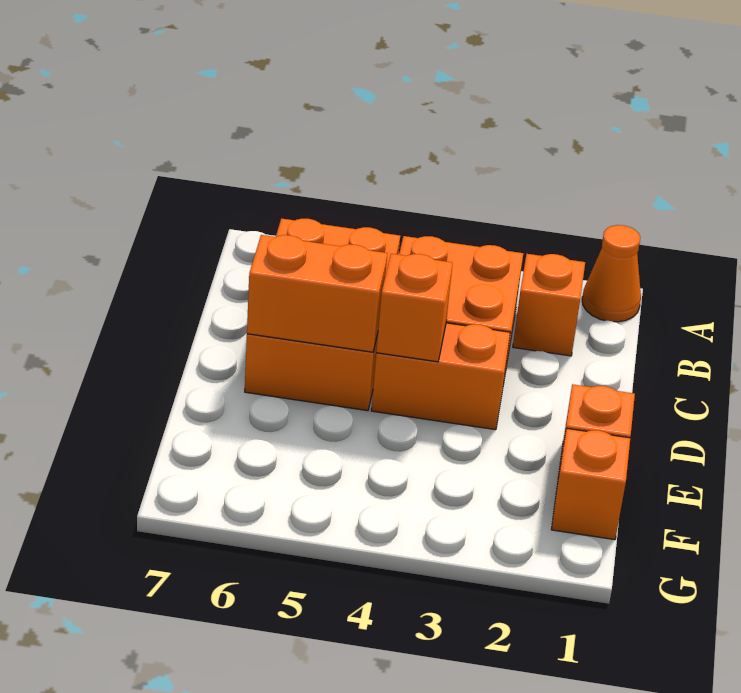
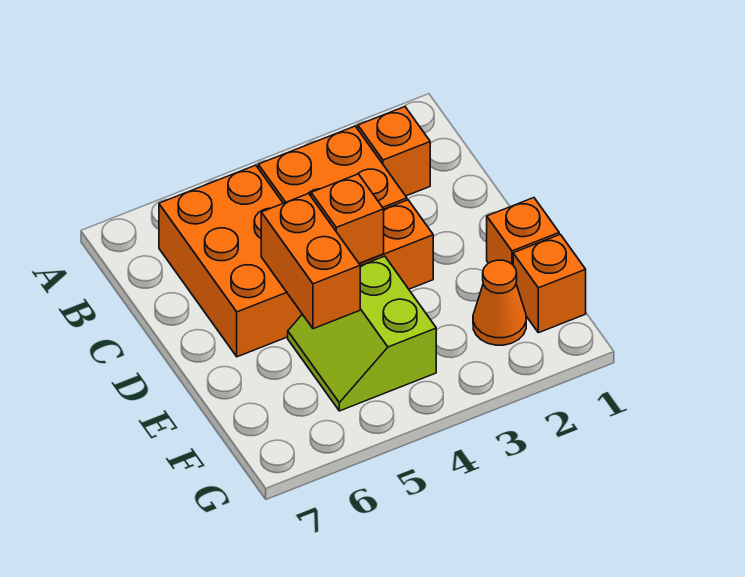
orange cone A1 level 1 -> orange cone F2 level 1
orange brick D5:D6 level 2 -> orange brick D5:E5 level 2
none -> lime slope E4:F5 level 1 top 4

